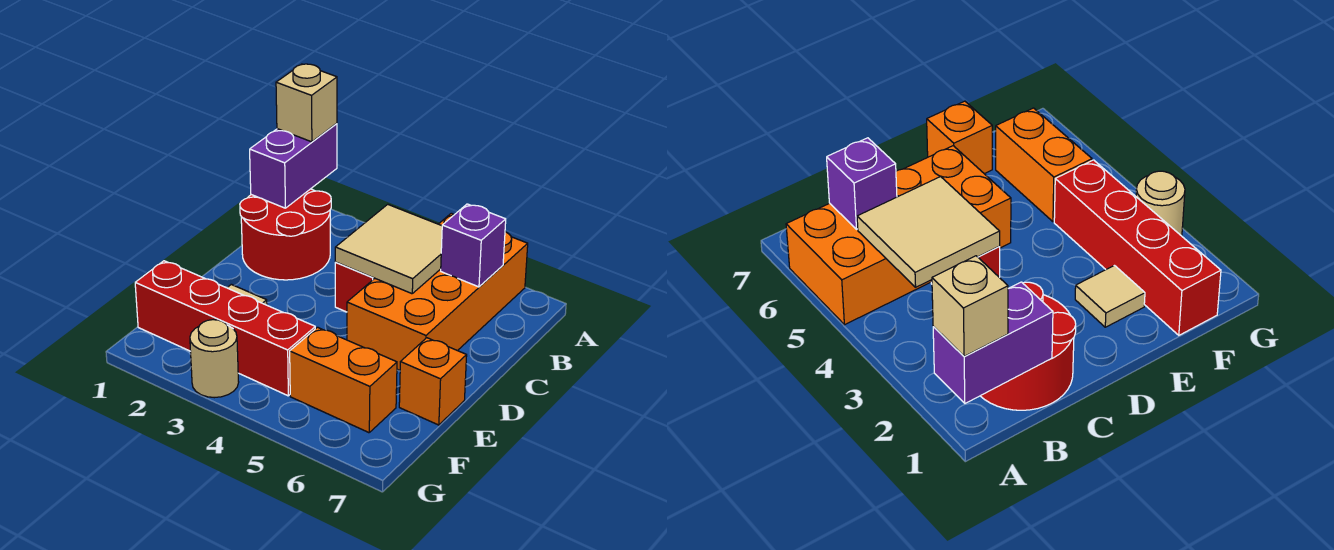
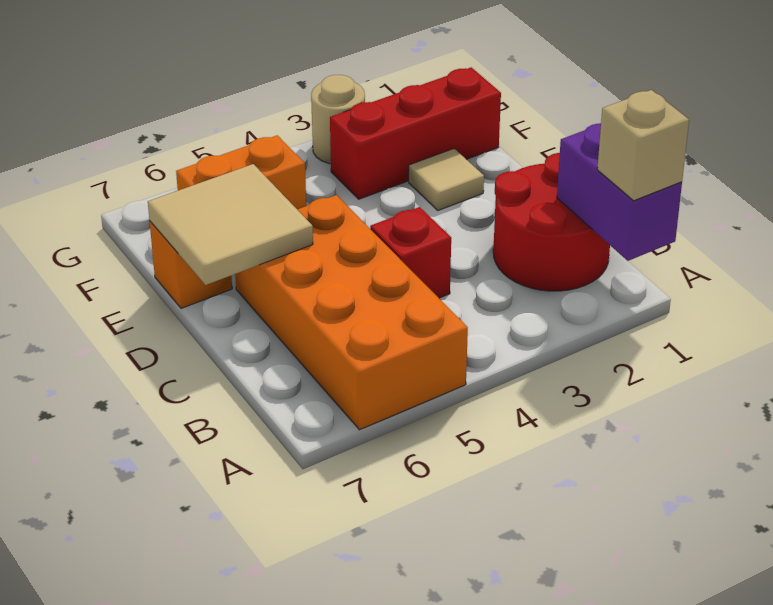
tan tile B4:C5 level 2 -> tan tile D6:E7 level 2
purple brick B6 level 2 -> none
red brick F1:F4 level 1 -> red brick F1:F3 level 1

